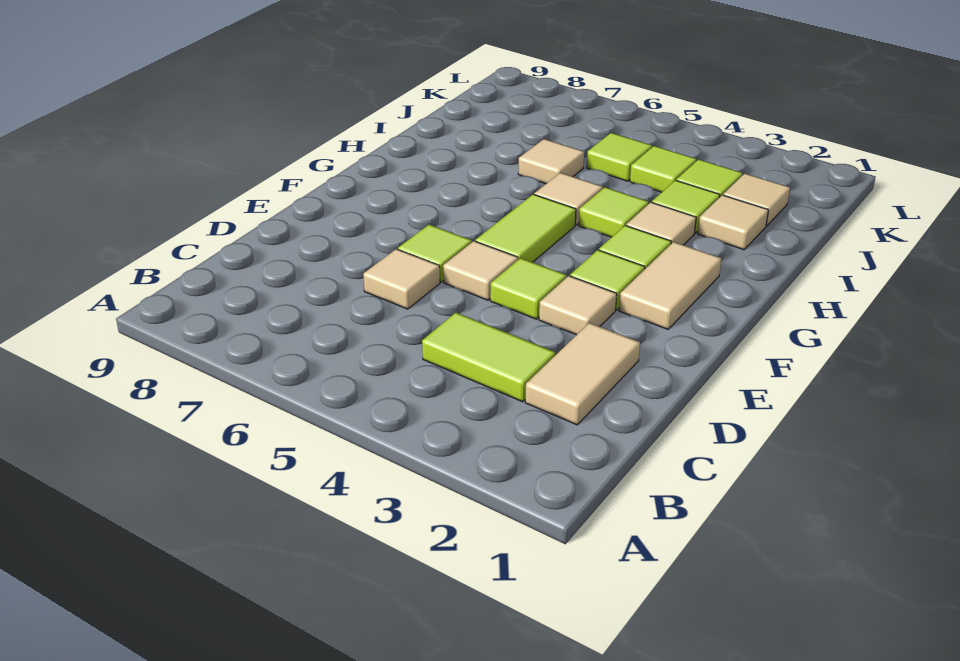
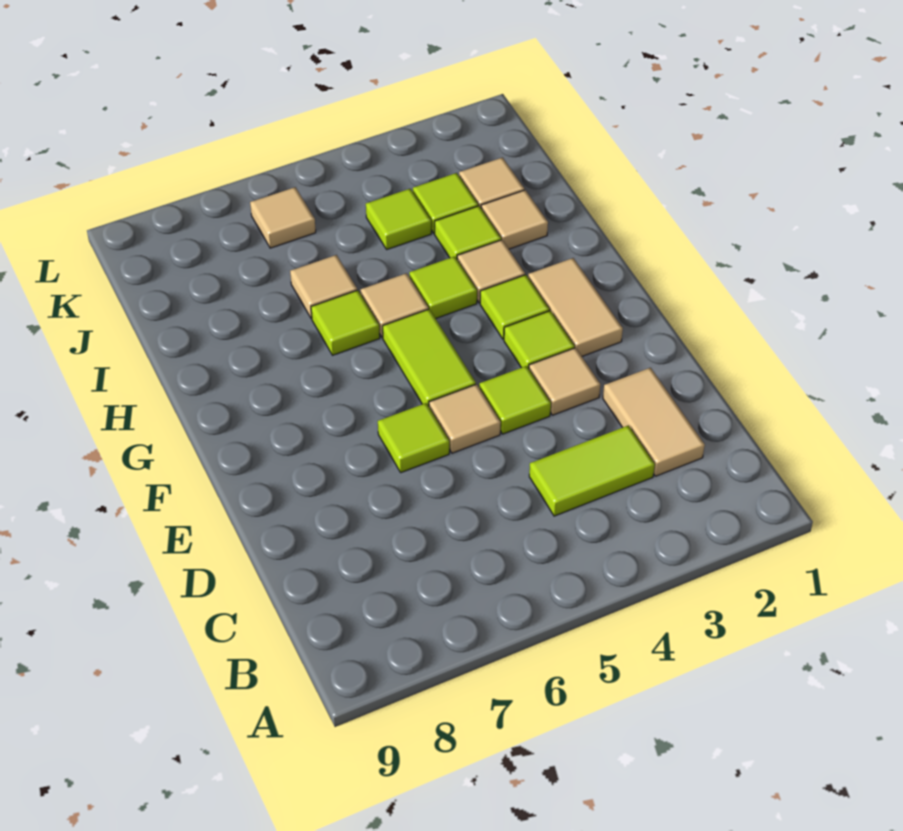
tan tile D6 level 1 -> tan tile K6 level 1
lime tile J5 level 1 -> lime tile H6 level 1

